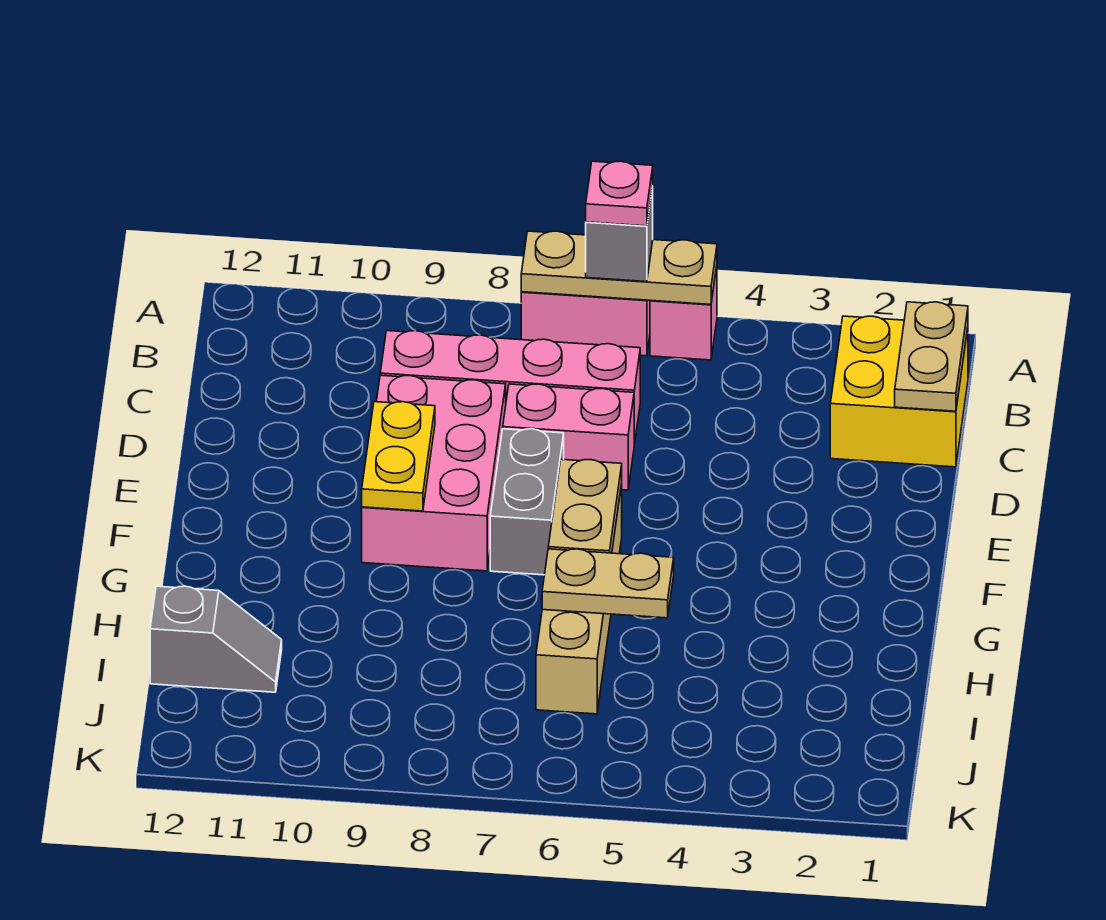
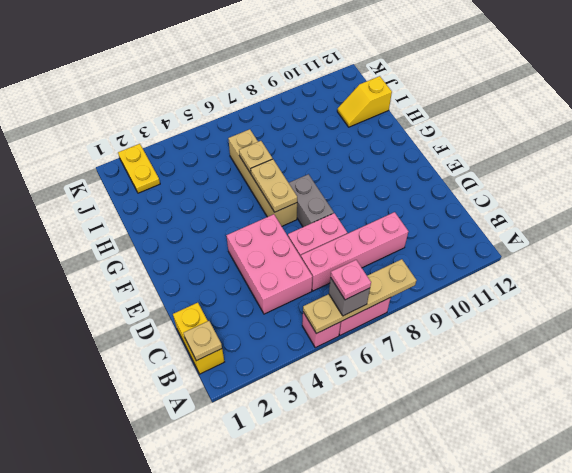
tan plate A5:A7 level 2 -> tan plate A5:A8 level 2
yellow brick B1:C2 level 1 -> yellow brick B1:C1 level 1
tan plate B1:C1 level 2 -> tan plate B1 level 2
pink brick D8:F9 level 1 -> pink brick C4:E5 level 1
yellow plate E9:F9 level 2 -> yellow plate J2:K2 level 1
tan plate H5:H6 level 2 -> tan plate H6 level 2
grey slope I11:I12 level 1 top 12 -> yellow slope I11:I12 level 1 top 12

